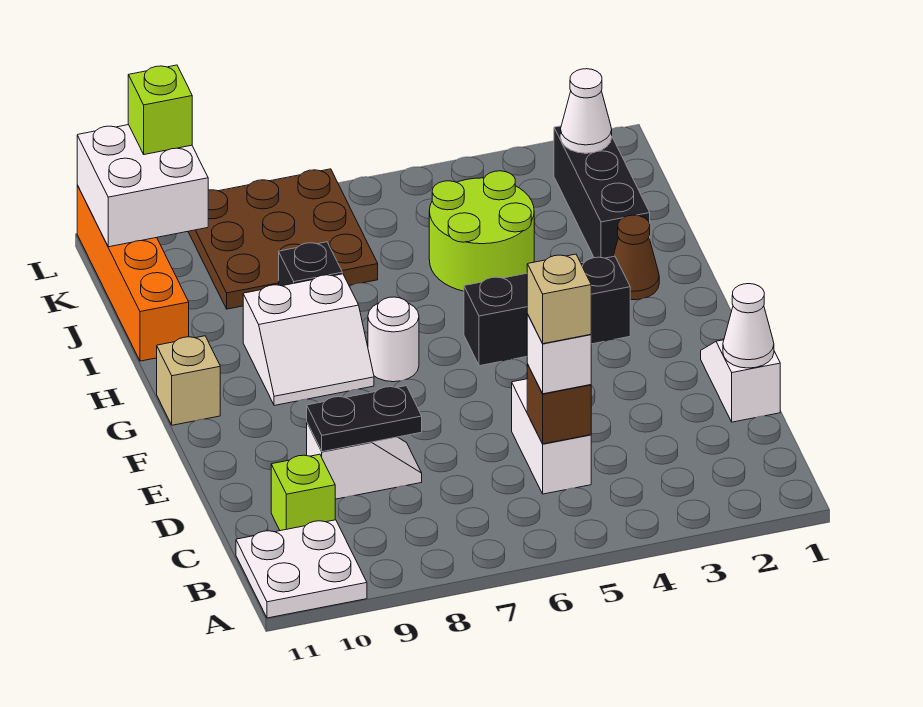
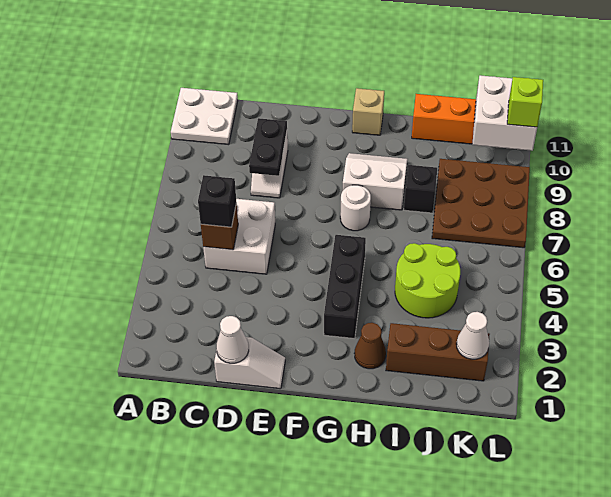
white brick C5:D5 level 1 -> white brick C5:D6 level 1
white brick C5 level 3 -> black brick C5 level 3
tan brick C5 level 4 -> none
lime brick C10 level 1 -> none
white slope G8:H9 level 1 top H -> white slope G8:H9 level 1 top 8
black brick I2:K2 level 1 -> brown brick I2:K2 level 1

